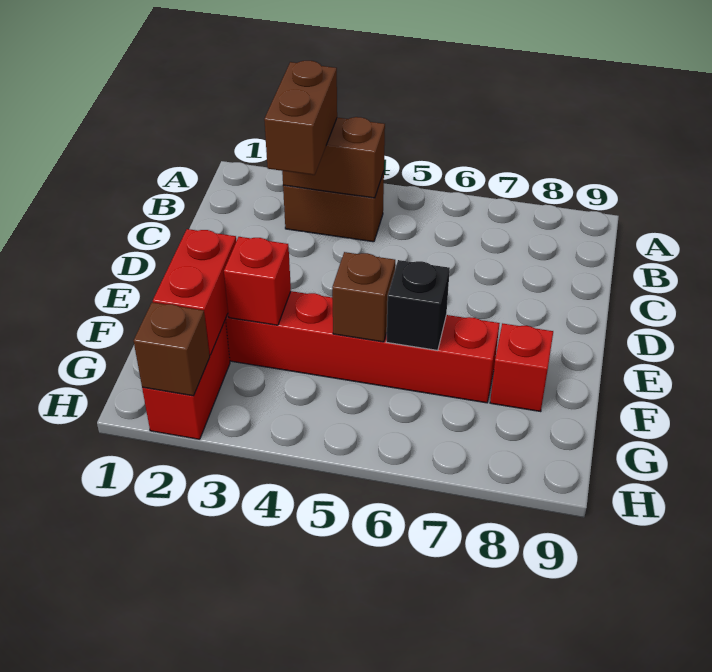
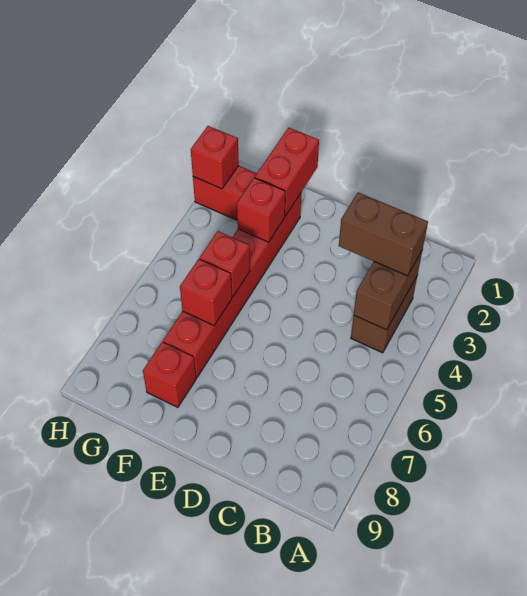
red brick F2:G2 level 2 -> red brick F1:F2 level 2
brown brick F5 level 2 -> red brick F5 level 2
black brick F6 level 2 -> red brick F6 level 2
brown brick H2 level 2 -> red brick H2 level 2

